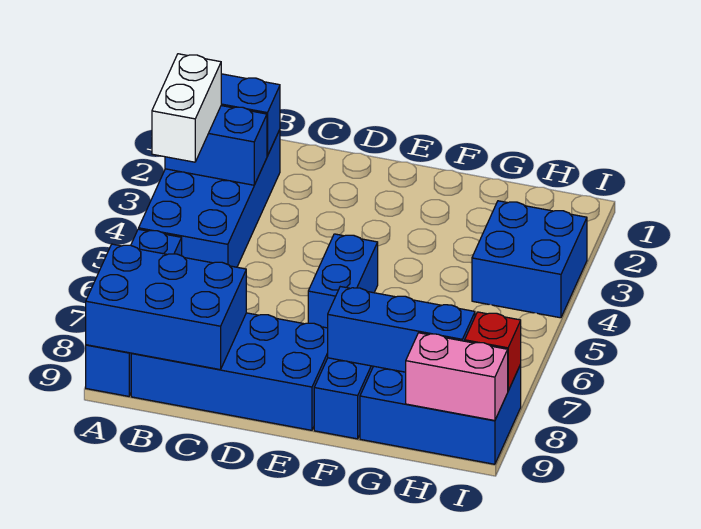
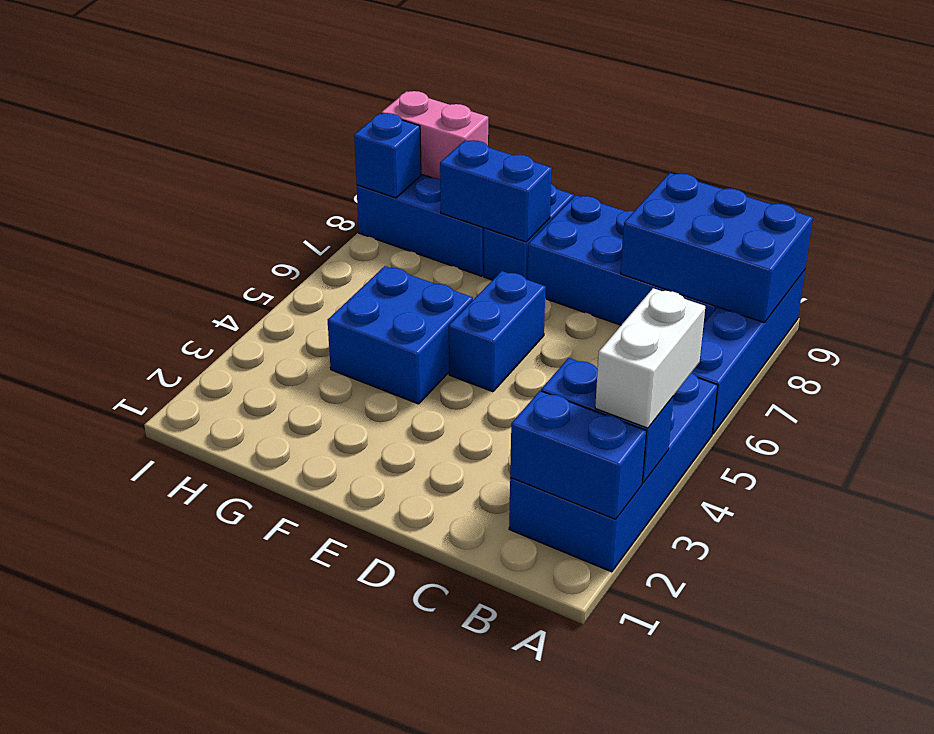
blue brick F8:H8 level 2 -> blue brick F8:G8 level 2
blue brick H3:I4 level 1 -> blue brick F4:G5 level 1
red brick I8 level 2 -> blue brick I8 level 2

